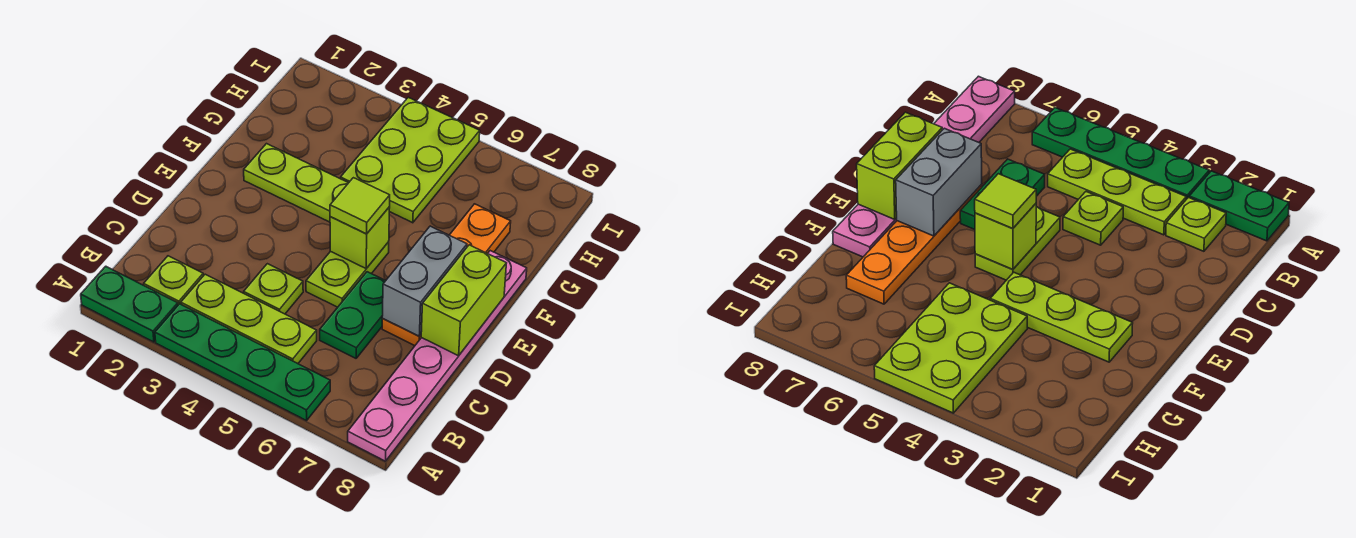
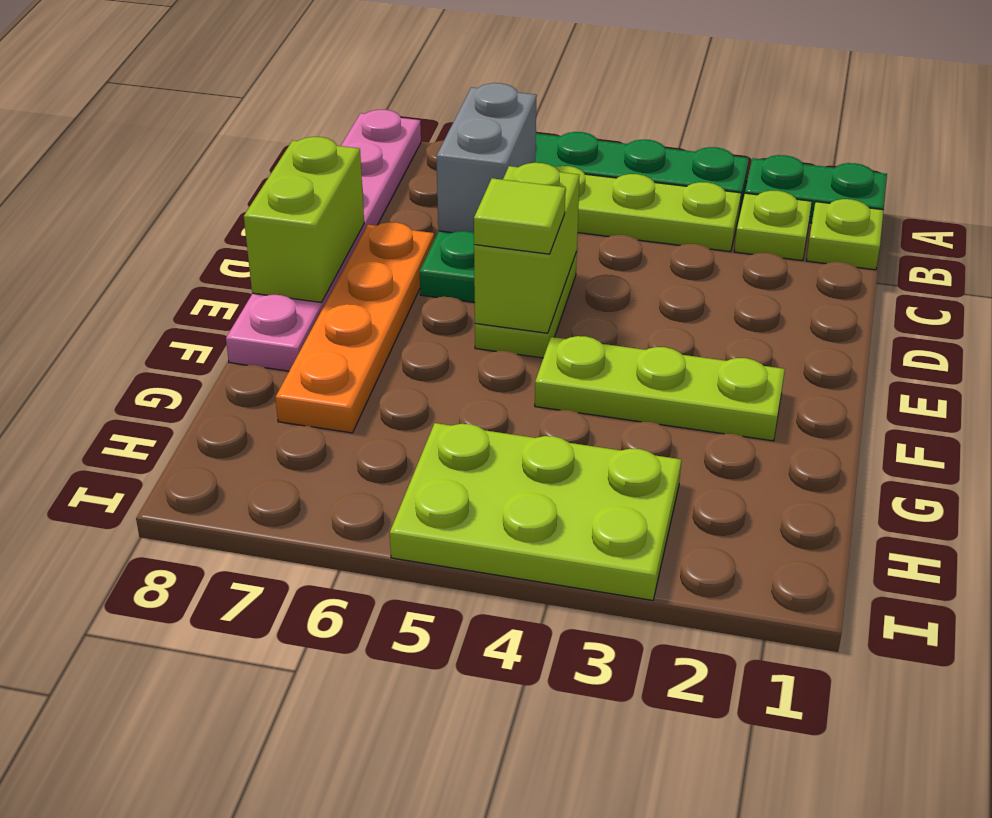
lime plate C4 level 1 -> lime plate B1 level 1
grey brick D7:E7 level 2 -> grey brick B6:C6 level 2
lime brick E5 level 2 -> lime brick D5:E5 level 2
lime plate G4:I5 level 1 -> lime plate H3:I5 level 1

